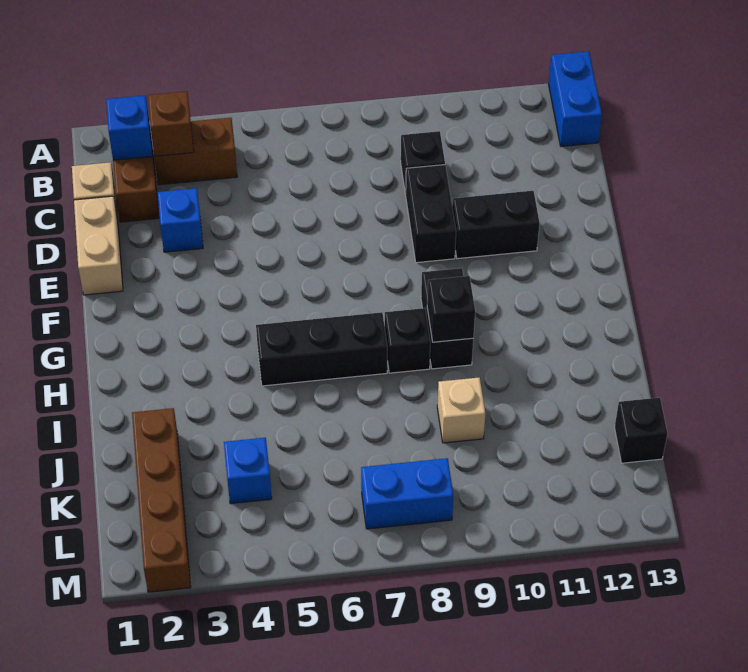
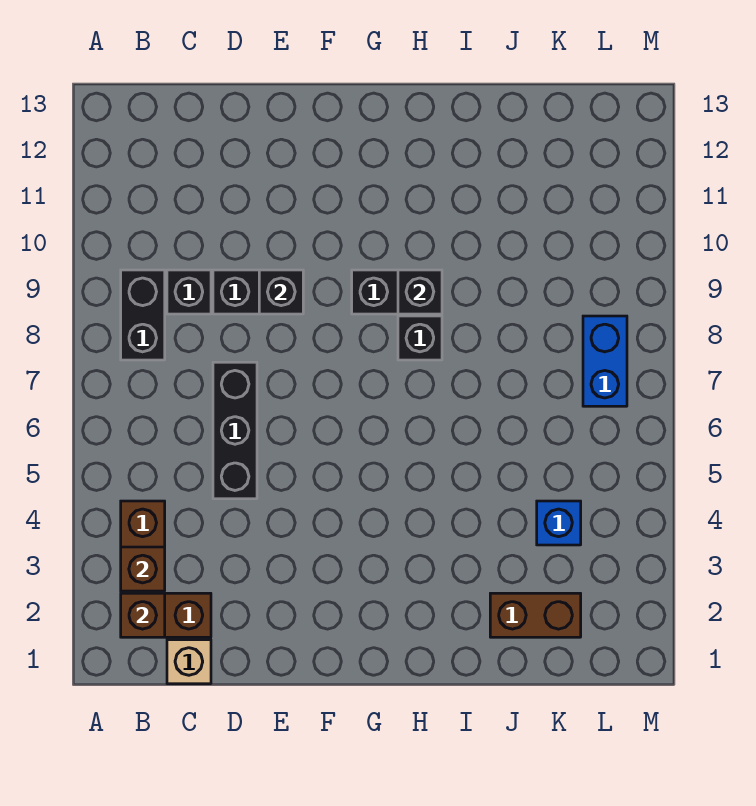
blue brick A13:B13 level 1 -> none
blue brick B2 level 2 -> brown brick B2 level 2
tan brick D1:E1 level 1 -> none
blue brick D3 level 1 -> none
black brick E10:E11 level 1 -> black brick B8:B9 level 1
black brick H5:H7 level 1 -> black brick D5:D7 level 1
brown brick J2:M2 level 1 -> brown brick J2:K2 level 1
tan brick J9 level 1 -> none
black brick K13 level 1 -> black brick E9 level 2

